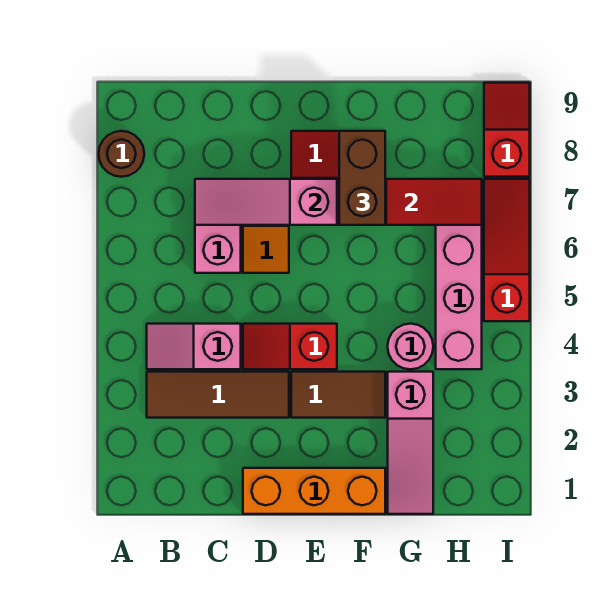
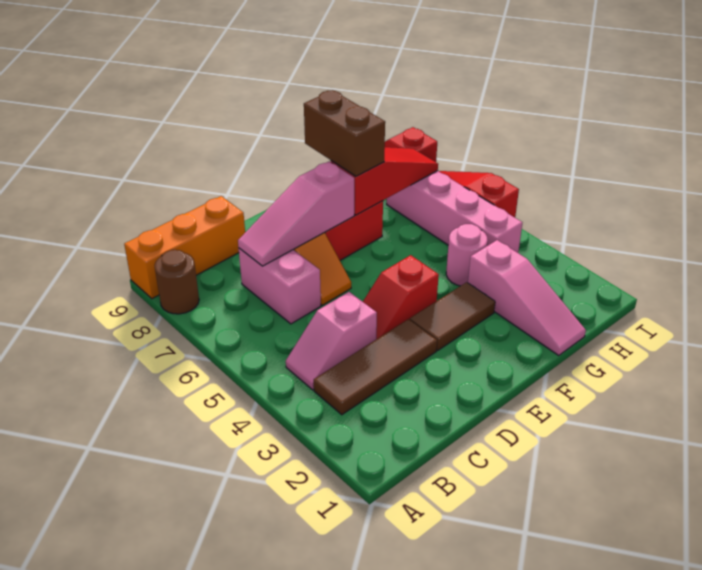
orange brick D1:F1 level 1 -> orange brick A9:C9 level 1

